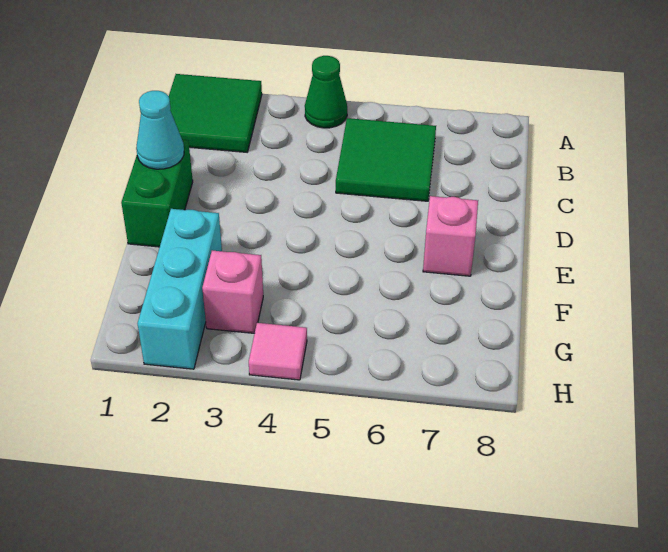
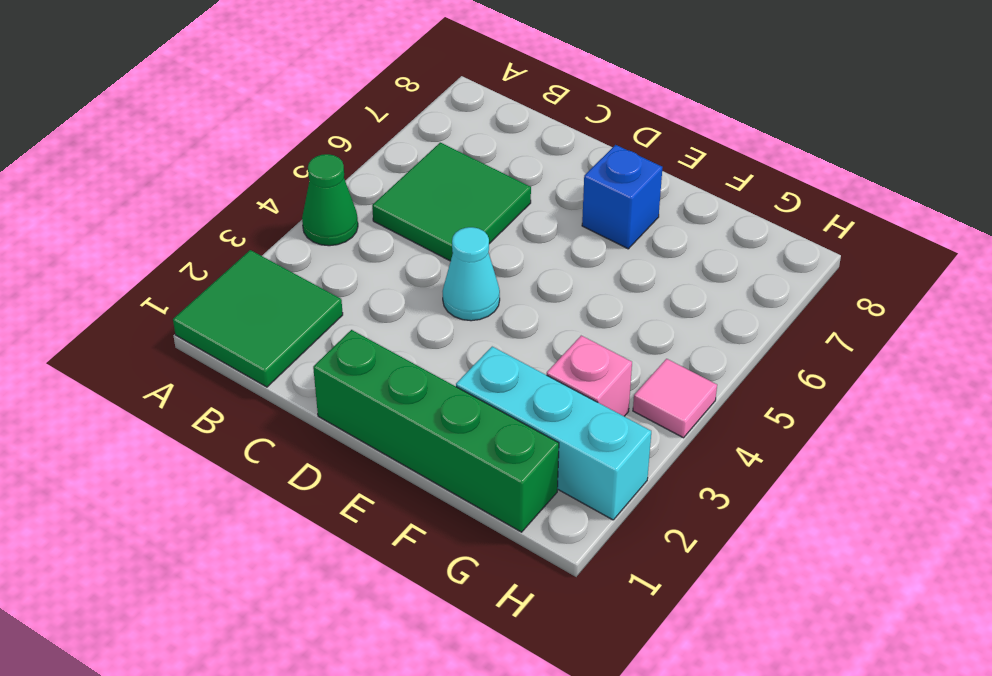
green brick D1:E1 level 1 -> green brick D1:G1 level 1
cyan cone D1 level 2 -> cyan cone D4 level 1
pink brick E7 level 1 -> blue brick E7 level 1

